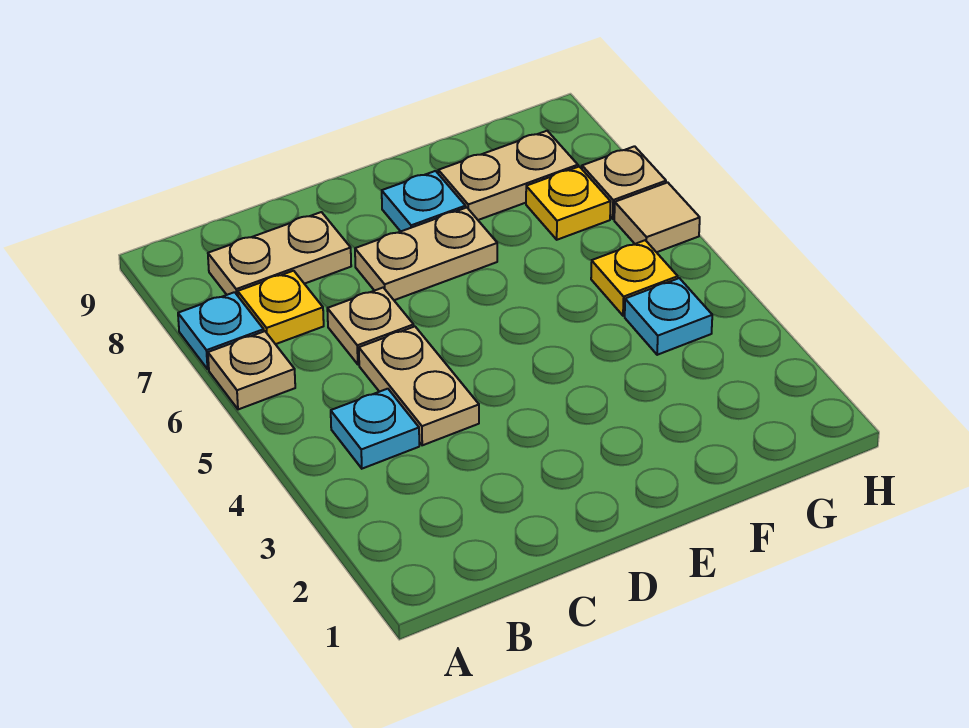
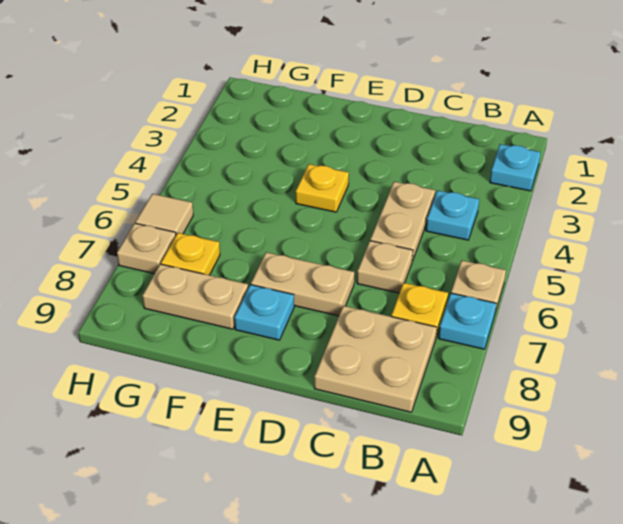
tan plate B8:C8 level 1 -> tan plate B8:C9 level 1
cyan plate G4 level 1 -> cyan plate A2 level 1
yellow plate G5 level 1 -> yellow plate E4 level 1

